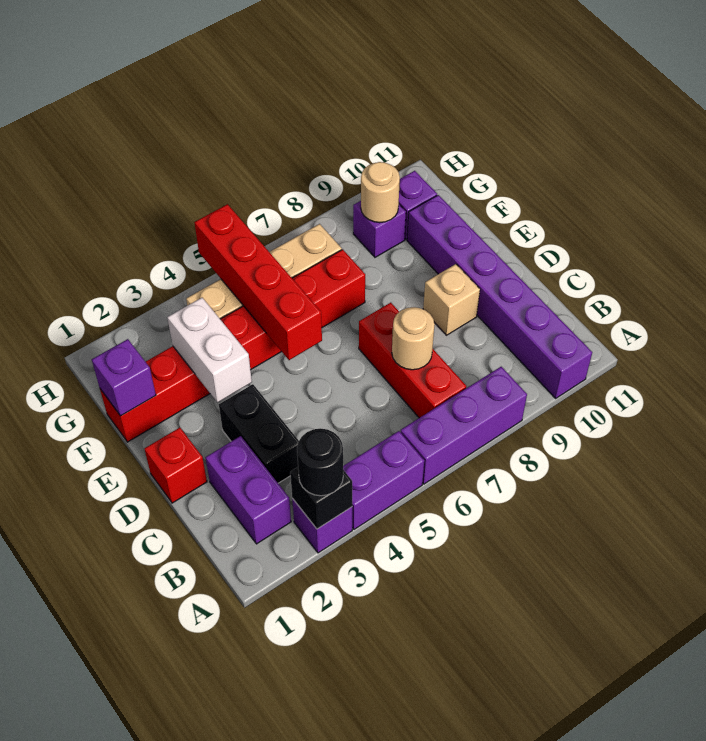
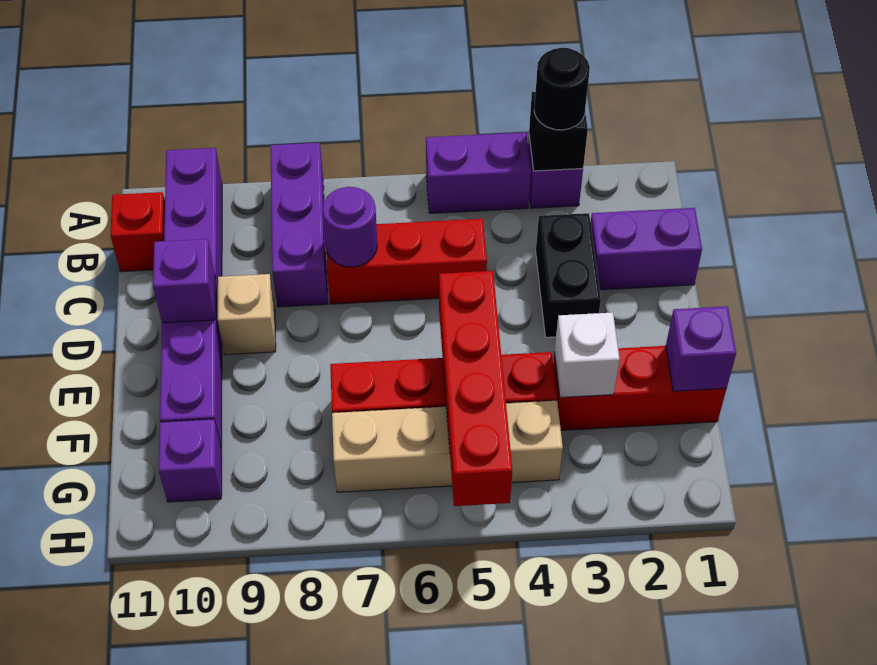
purple brick A6:A8 level 1 -> purple brick A8:C8 level 1
purple brick B2:C2 level 1 -> purple brick C1:C2 level 1
red brick B7:D7 level 1 -> red brick C5:C7 level 1
tan round brick C7 level 2 -> purple round brick C7 level 2
red brick D1 level 1 -> red brick B11 level 1
white brick E3:F3 level 2 -> white brick F3 level 2
purple brick G9 level 1 -> purple brick D10 level 2
tan round brick G9 level 2 -> none

